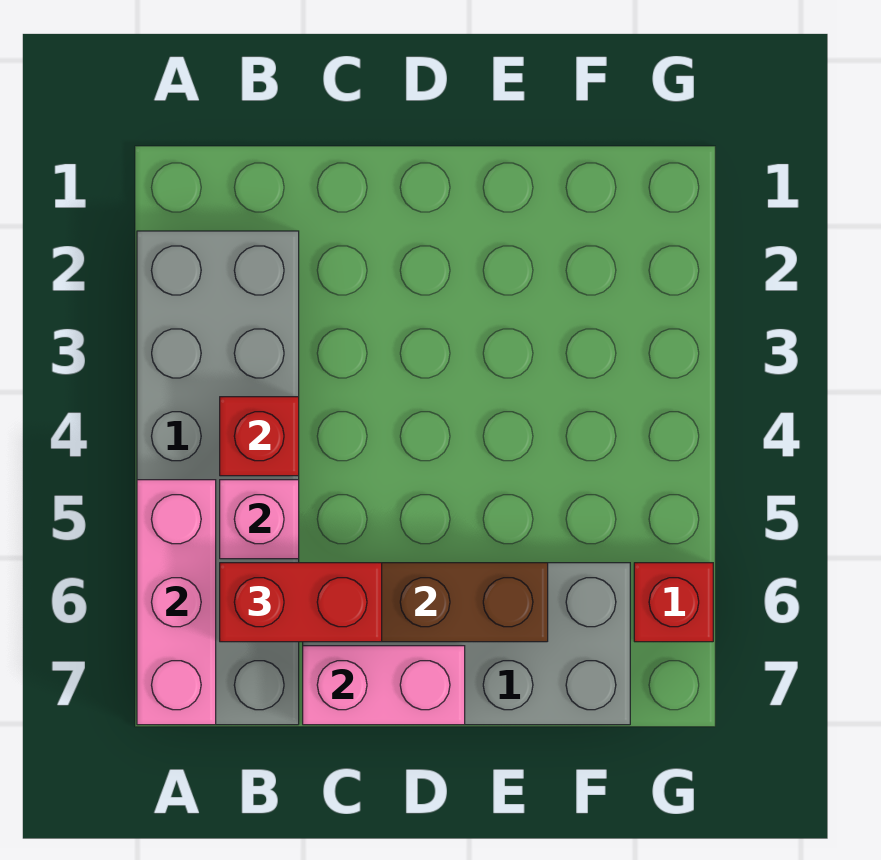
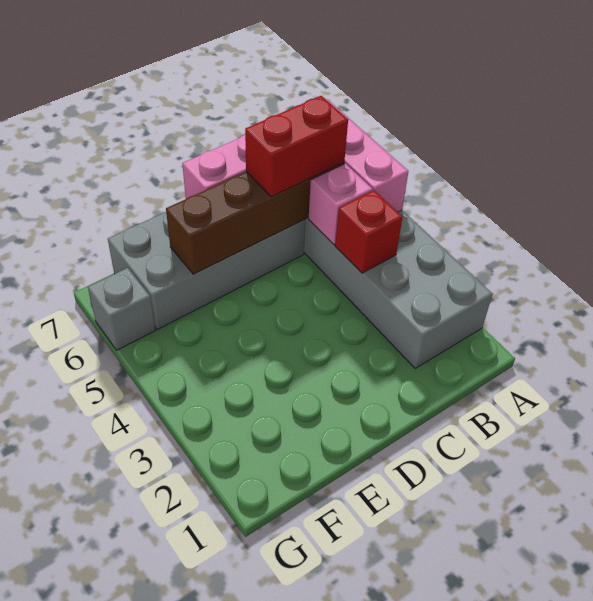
red brick G6 level 1 -> grey brick G6 level 1

